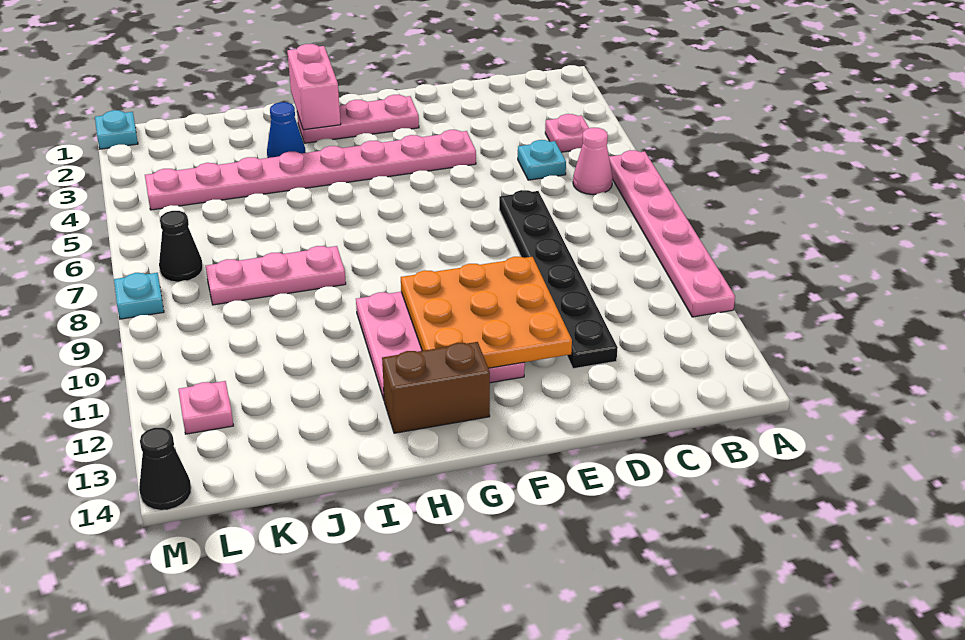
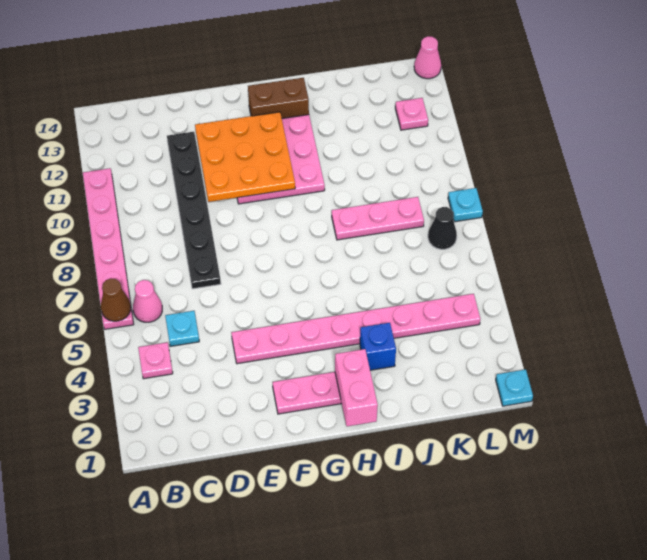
none -> brown cone A6 level 2
blue cone I3 level 1 -> blue brick I3 level 1
black cone M14 level 1 -> pink cone M14 level 1

